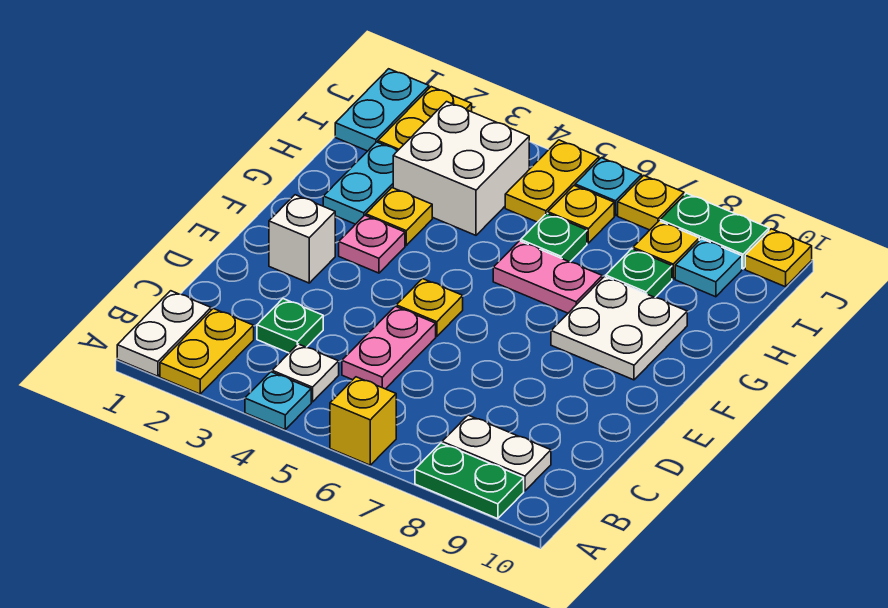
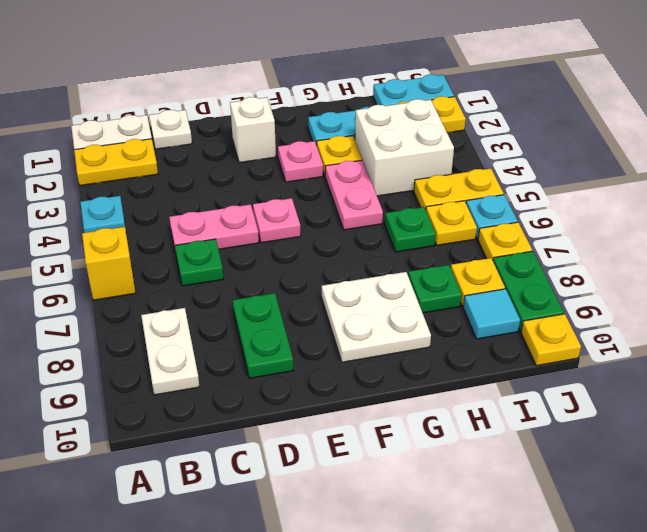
green plate A8:A9 level 1 -> green plate D8:D9 level 1
white plate B4 level 1 -> white plate C1 level 1
green plate C3 level 1 -> green plate C6 level 1
yellow plate E5 level 1 -> pink plate E5 level 1
pink plate G6:G7 level 1 -> pink plate G4:G5 level 1
cyan plate I9 level 1 -> cyan tile I9 level 1

